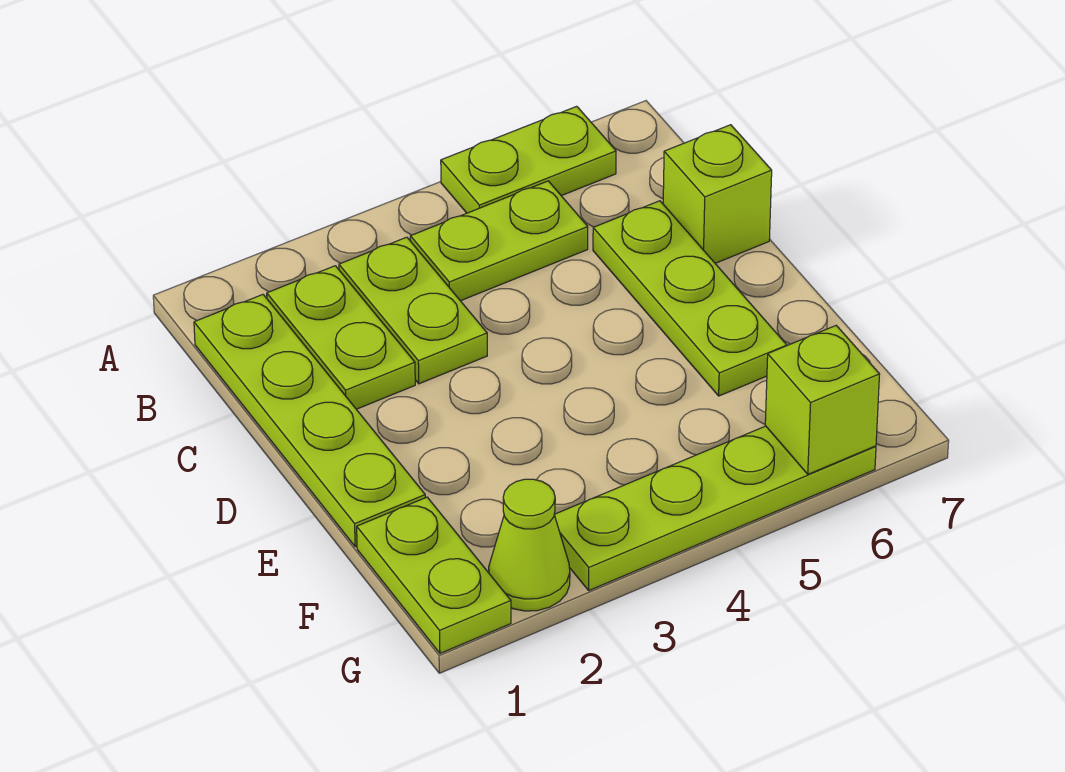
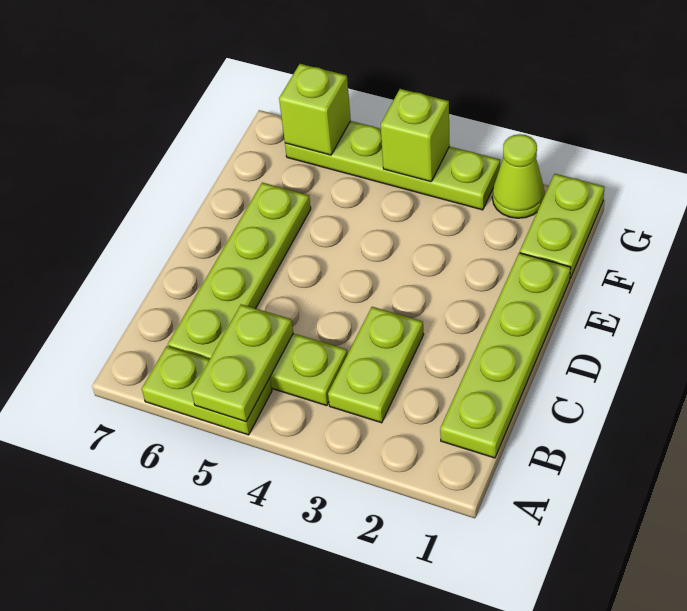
lime plate B2:C2 level 1 -> lime plate A5:B5 level 2
lime plate C6:E6 level 1 -> lime plate B6:E6 level 1
lime brick C7 level 1 -> lime brick G4 level 2

